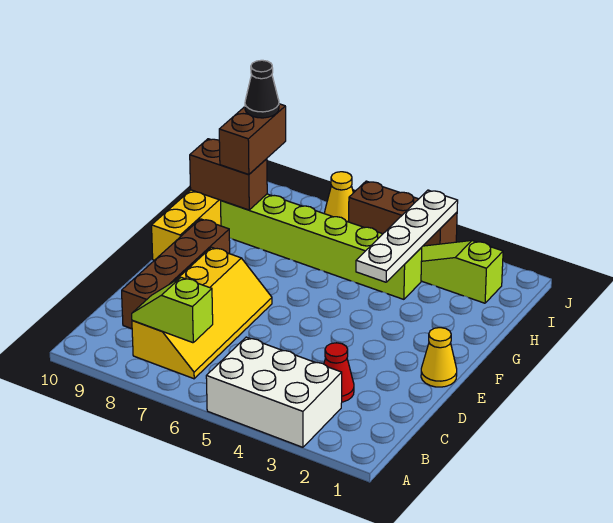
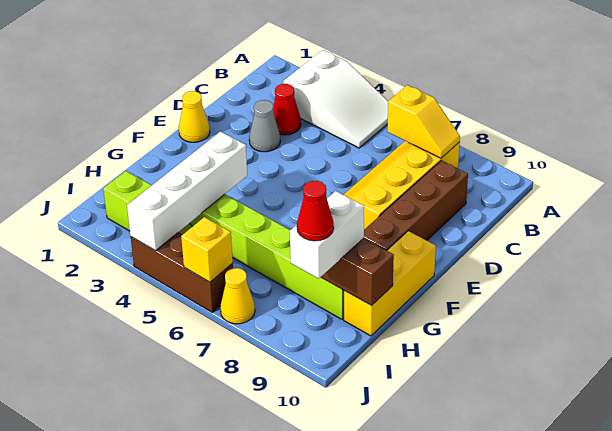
white brick A3:B5 level 1 -> white slope A3:B5 level 1 top 3
lime slope B7:B8 level 2 top 7 -> yellow slope B7:B8 level 2 top 7
none -> grey cone D3 level 1
white plate G4:J4 level 2 -> white brick G4:J4 level 2
brown brick H9:I9 level 3 -> white brick H9:I9 level 3
black cone I9 level 4 -> red cone I9 level 4
none -> yellow brick J6 level 2

